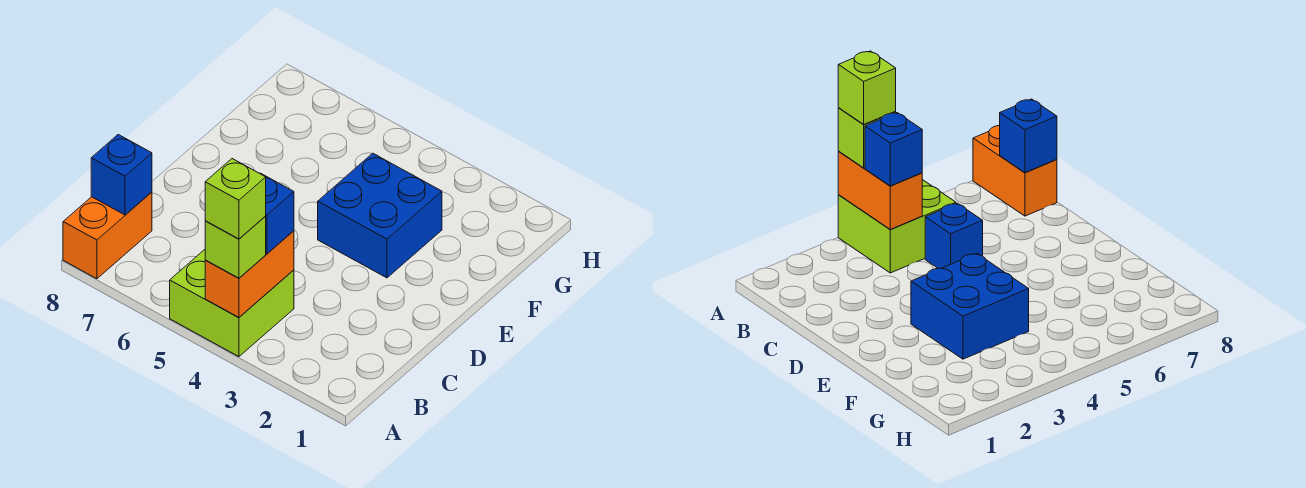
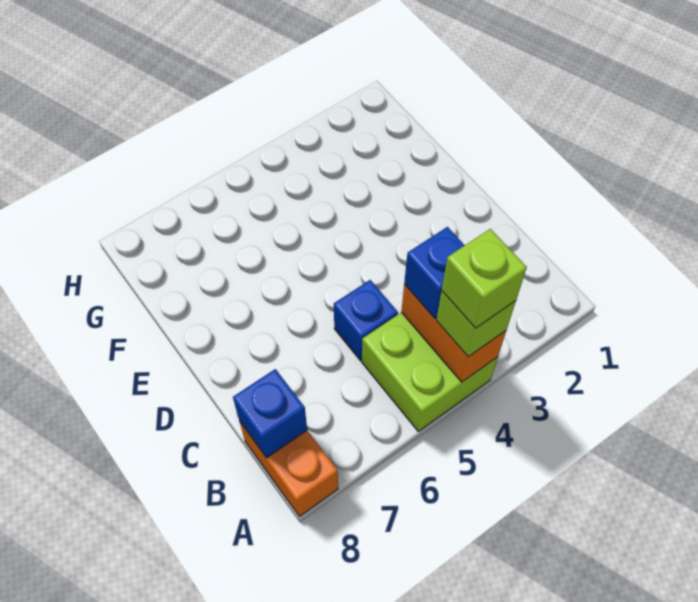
blue brick E3:F4 level 1 -> none

